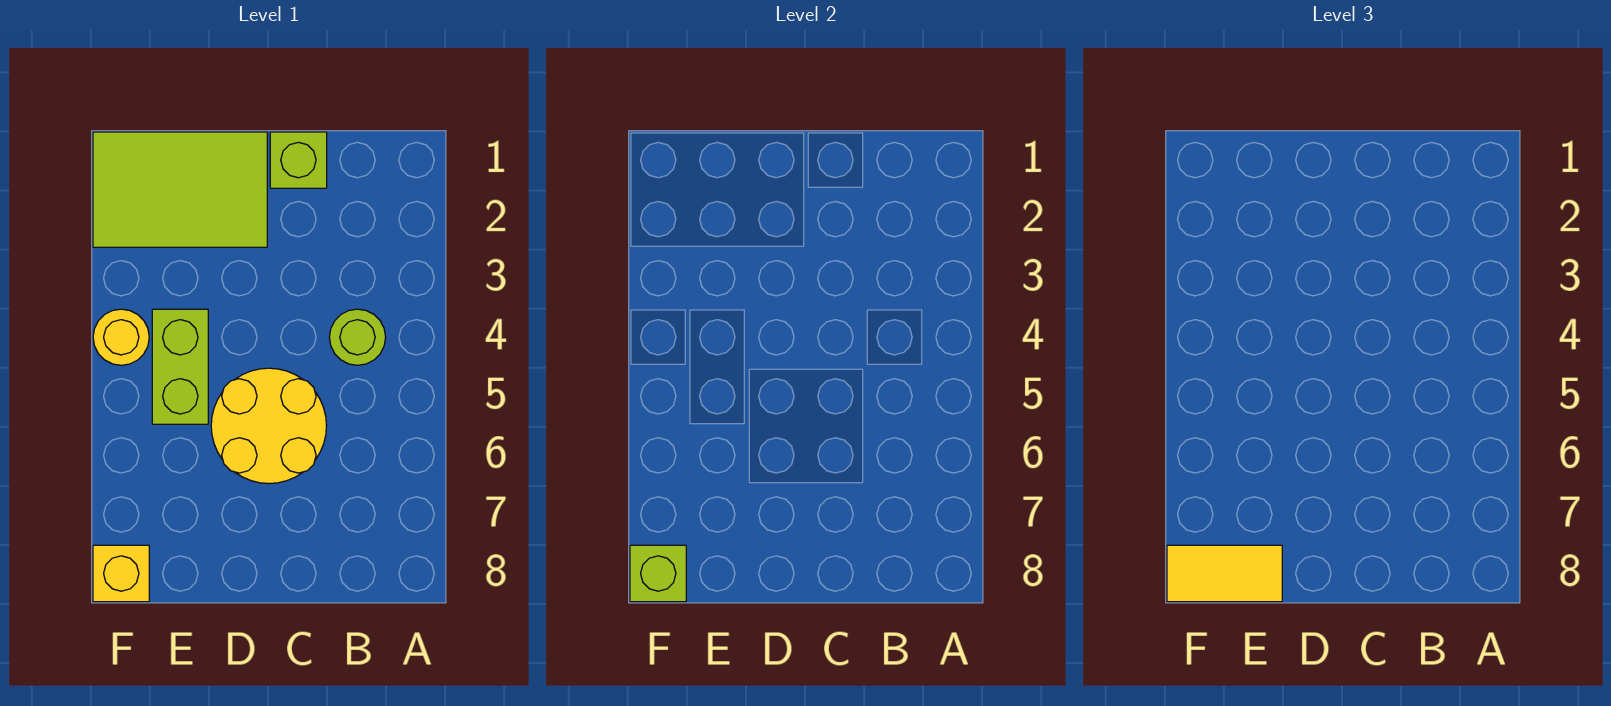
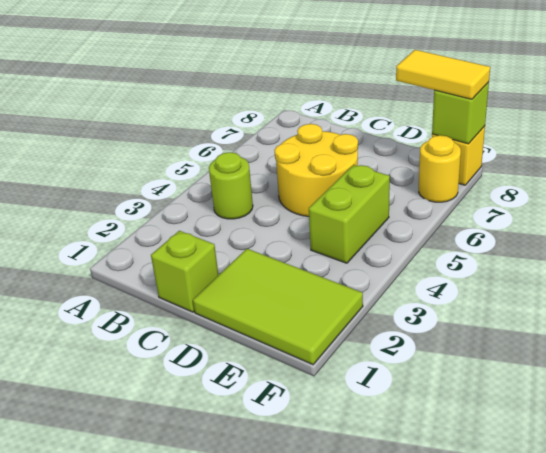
yellow round brick F4 level 1 -> yellow round brick F7 level 1

